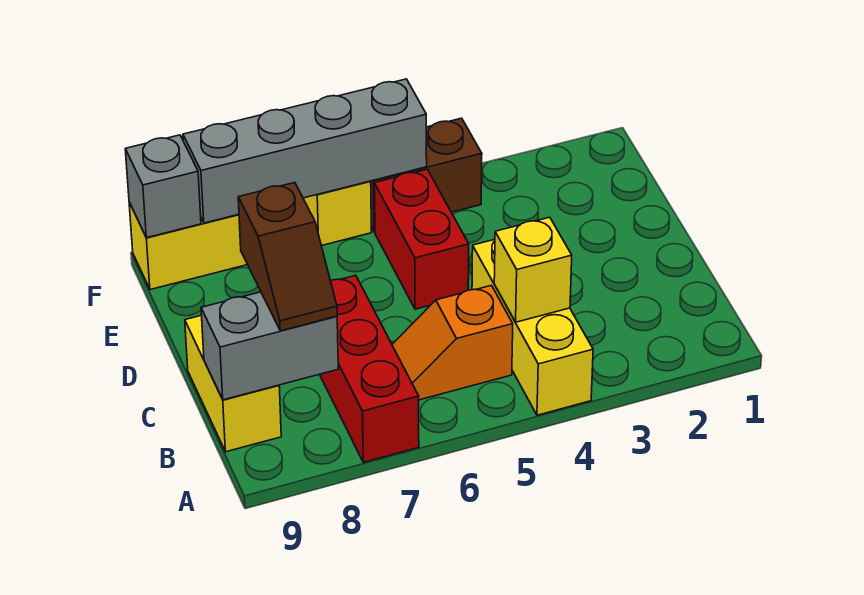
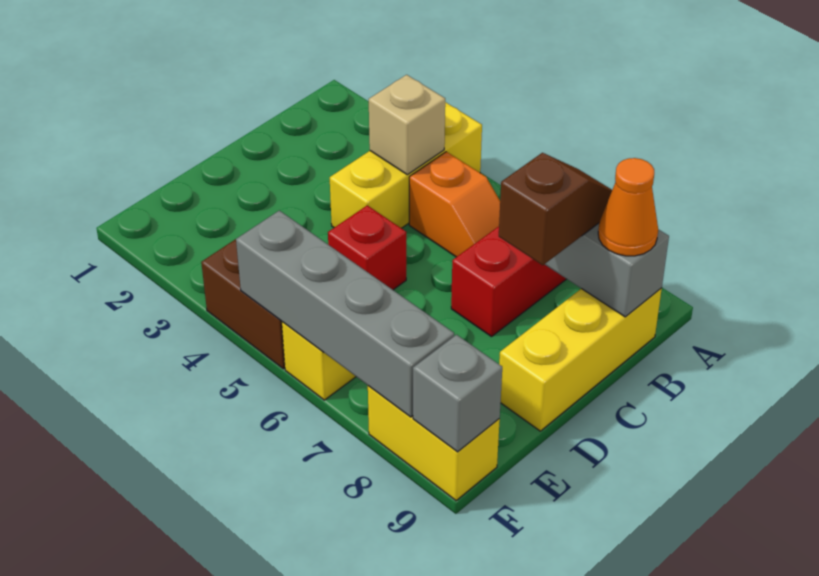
yellow brick B4 level 2 -> tan brick B4 level 2
yellow brick B9:C9 level 1 -> yellow brick B9:D9 level 1
none -> orange cone B9 level 3
red brick D5:E5 level 1 -> red brick D5 level 1

